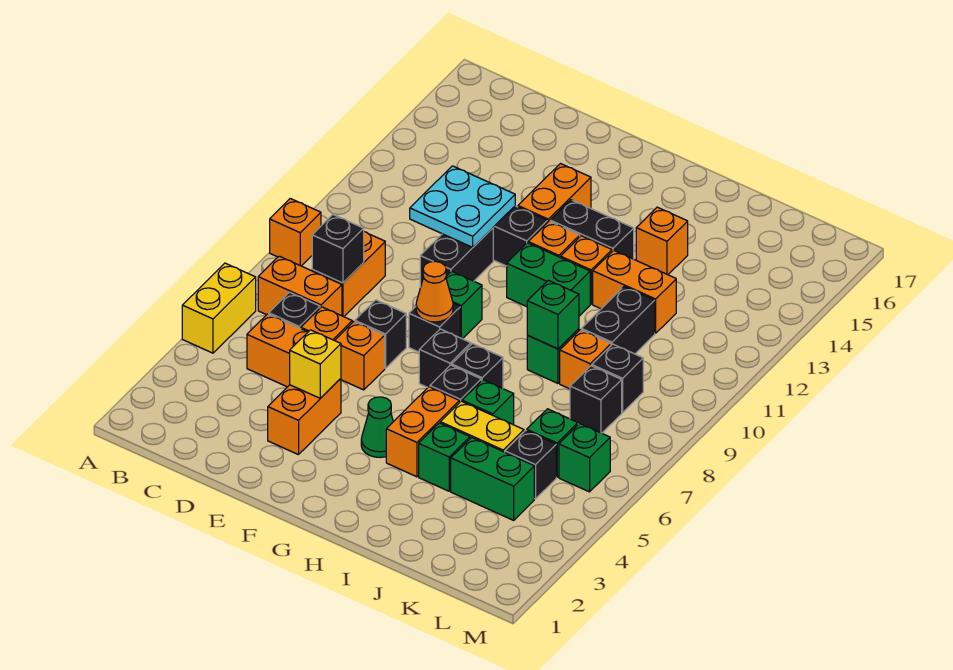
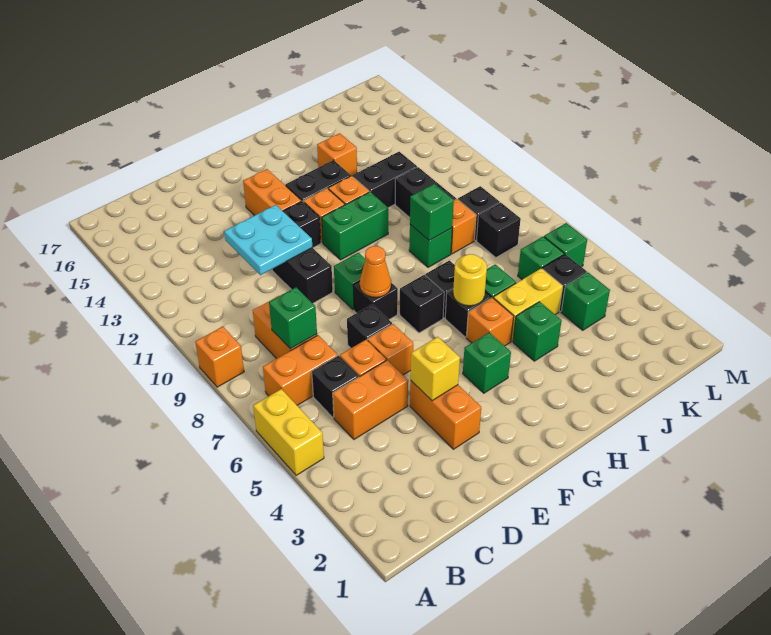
black brick C8 level 2 -> green brick C8 level 2
green cone G4 level 1 -> green brick G4 level 1
orange brick H4:H5 level 1 -> orange brick H5 level 1
none -> yellow round brick H6 level 2
orange brick I12:J12 level 1 -> black brick I12:J12 level 1
green brick J4:K4 level 1 -> green brick K4 level 1

